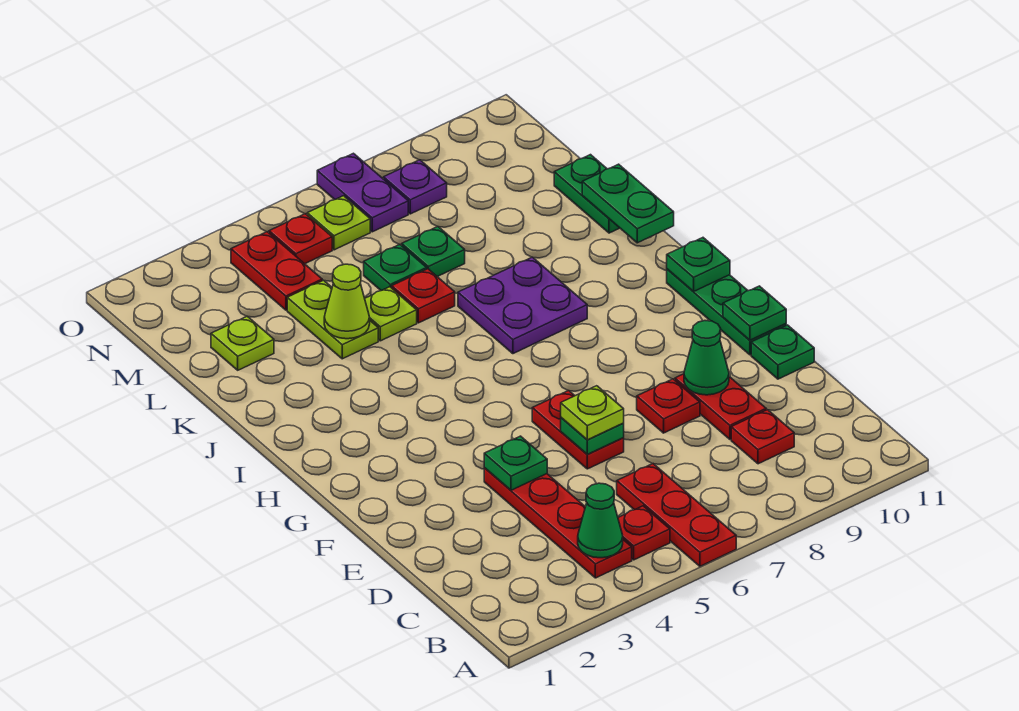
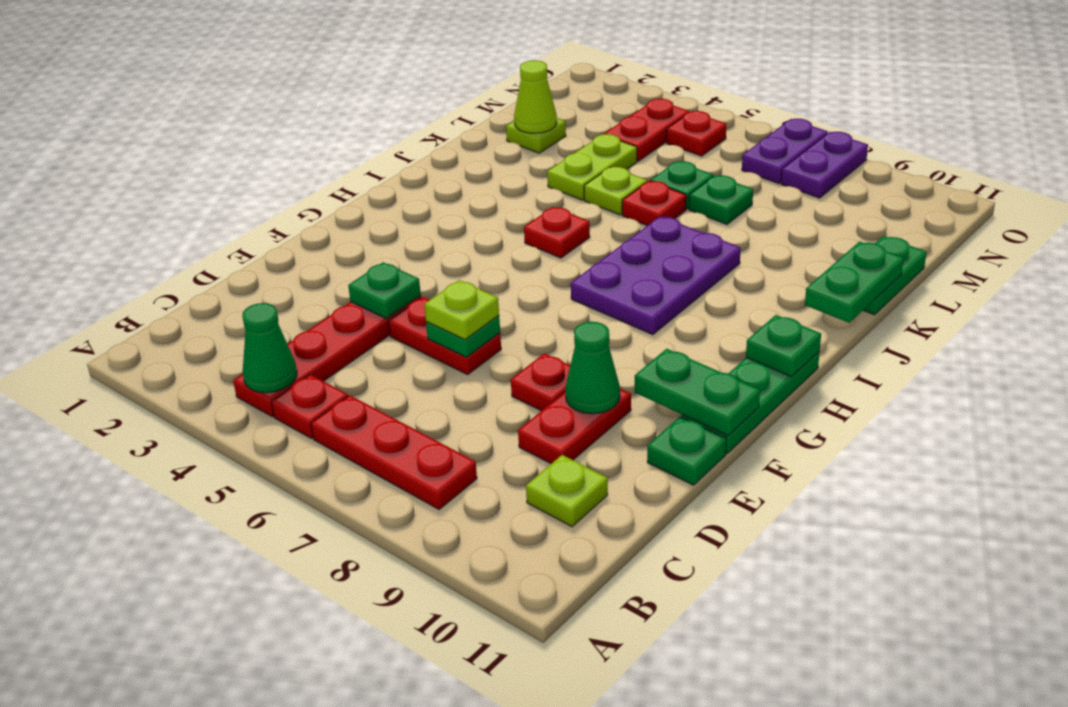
red plate A6:C6 level 1 -> red plate B6:B8 level 1
red plate C9 level 1 -> red plate I5 level 1
red plate E6:F6 level 1 -> red plate E5:E6 level 1
green plate F11 level 2 -> green plate F10:F11 level 2
purple plate I7:J8 level 1 -> purple plate H7:J8 level 1
lime cone K4 level 2 -> lime cone L2 level 2
lime plate N6 level 1 -> lime plate C10 level 1
purple plate N8 level 1 -> purple plate N8:O8 level 1

